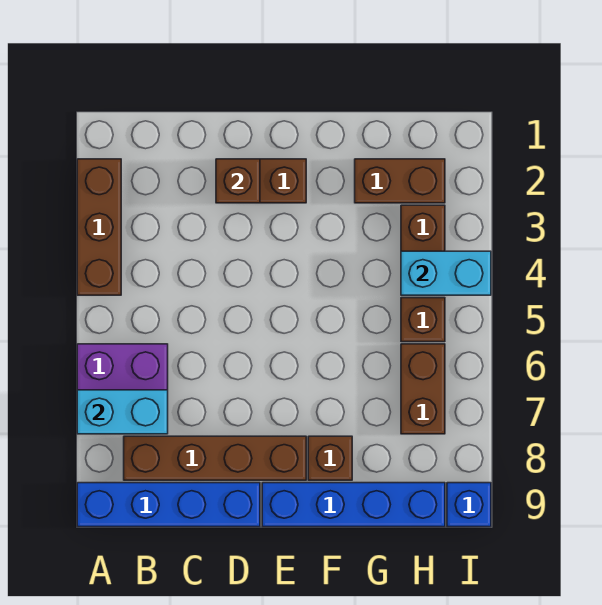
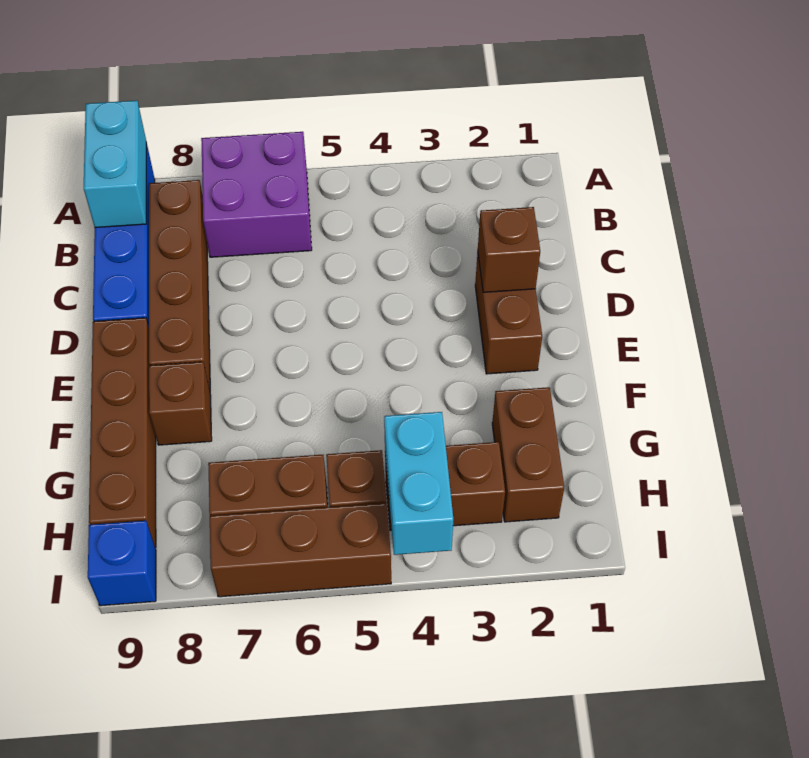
brown brick A2:A4 level 1 -> brown brick I5:I7 level 1
cyan brick A7:B7 level 2 -> cyan brick A9:B9 level 2
blue brick E9:H9 level 1 -> brown brick E9:H9 level 1

